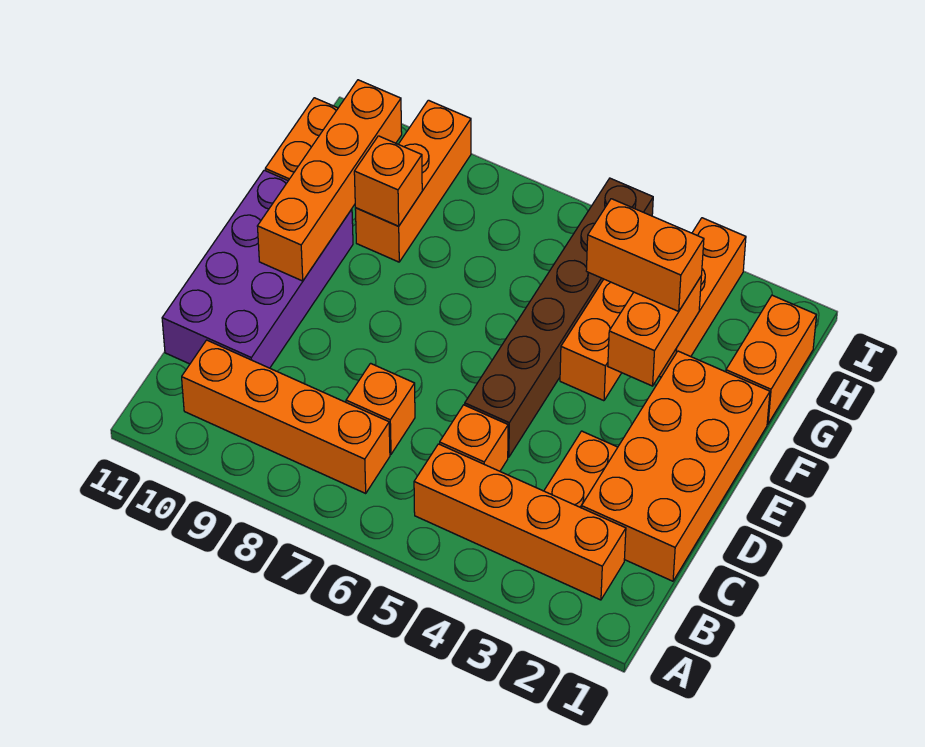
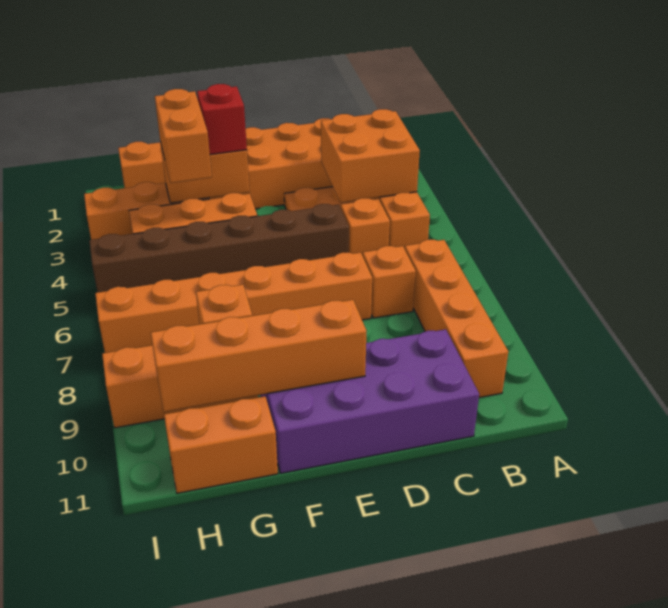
none -> orange brick B3:C4 level 2
none -> orange brick D7:I7 level 1
none -> red brick F3 level 3

